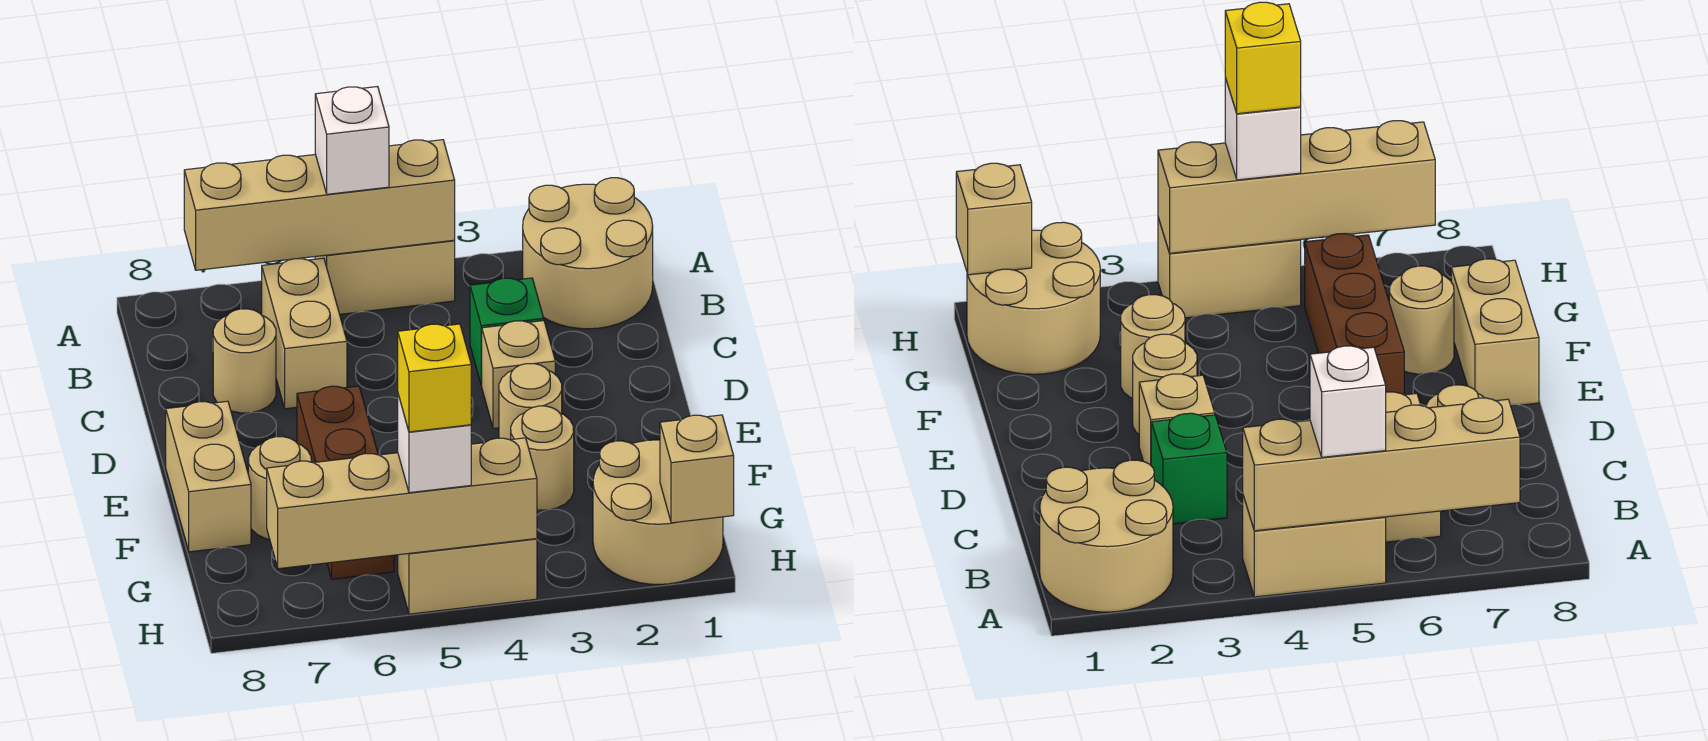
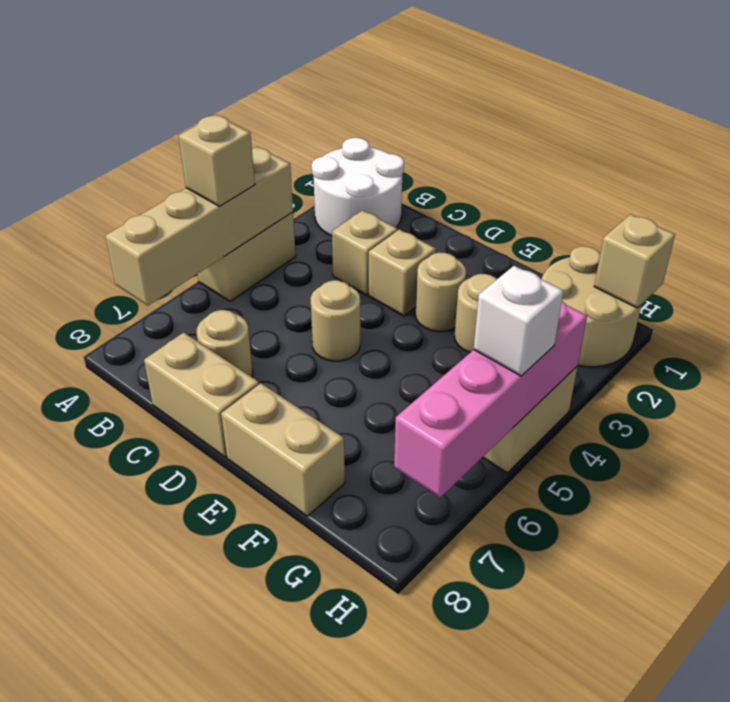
tan round brick A1:B2 level 1 -> white round brick A1:B2 level 1
white brick A5 level 3 -> tan brick A5 level 3
tan brick B6:C6 level 1 -> tan brick C8:D8 level 1
green brick C3 level 1 -> tan brick C3 level 1
brown brick E6:G6 level 1 -> none
tan round brick F7 level 1 -> tan round brick D5 level 1
tan brick H4:H7 level 2 -> pink brick H4:H7 level 2
yellow brick H5 level 4 -> none

